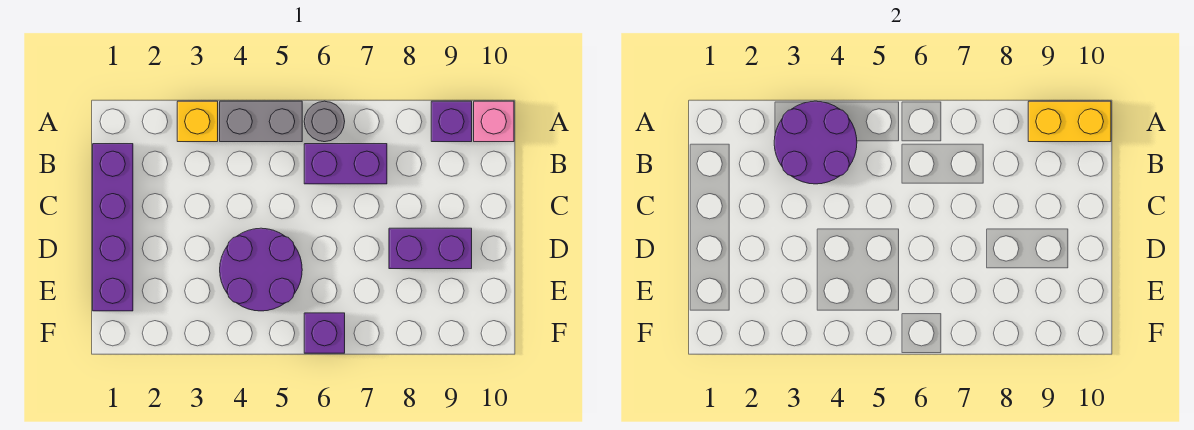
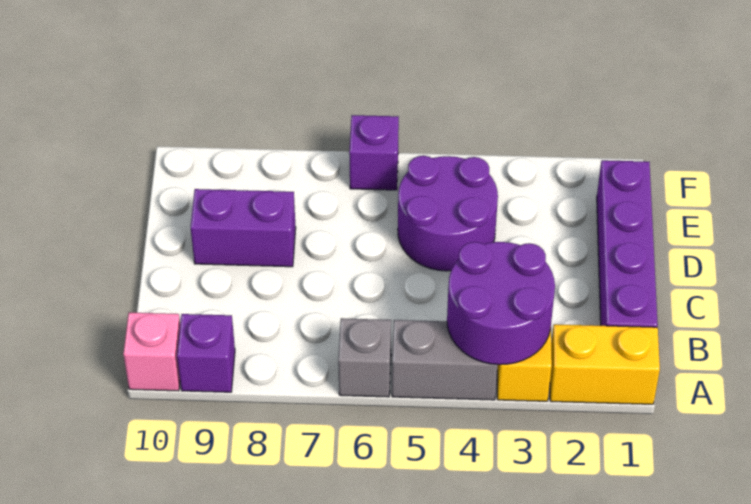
grey round brick A6 level 1 -> grey brick A6 level 1
yellow brick A9:A10 level 2 -> yellow brick A1:A2 level 1
purple brick B6:B7 level 1 -> none

